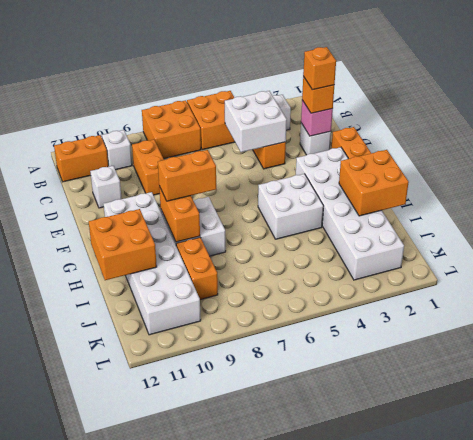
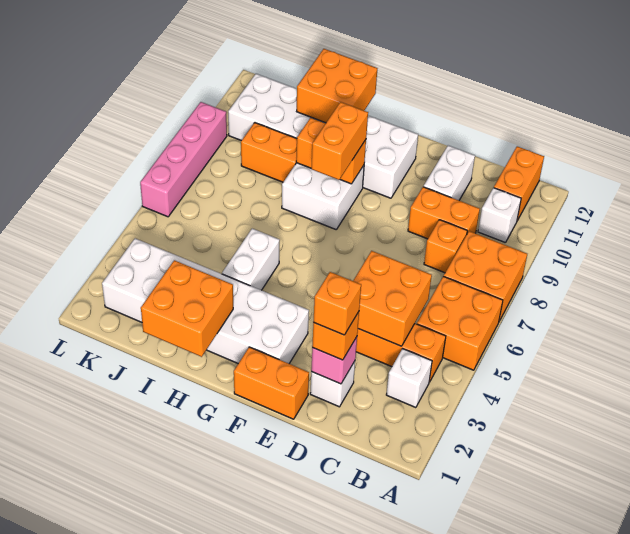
white brick C4:D5 level 2 -> orange brick C4:D5 level 2
none -> orange brick C8 level 1
white brick D11 level 1 -> white brick D10:D11 level 1
white brick G4:H5 level 1 -> white brick H4:H5 level 1
none -> pink brick L6:L9 level 1

